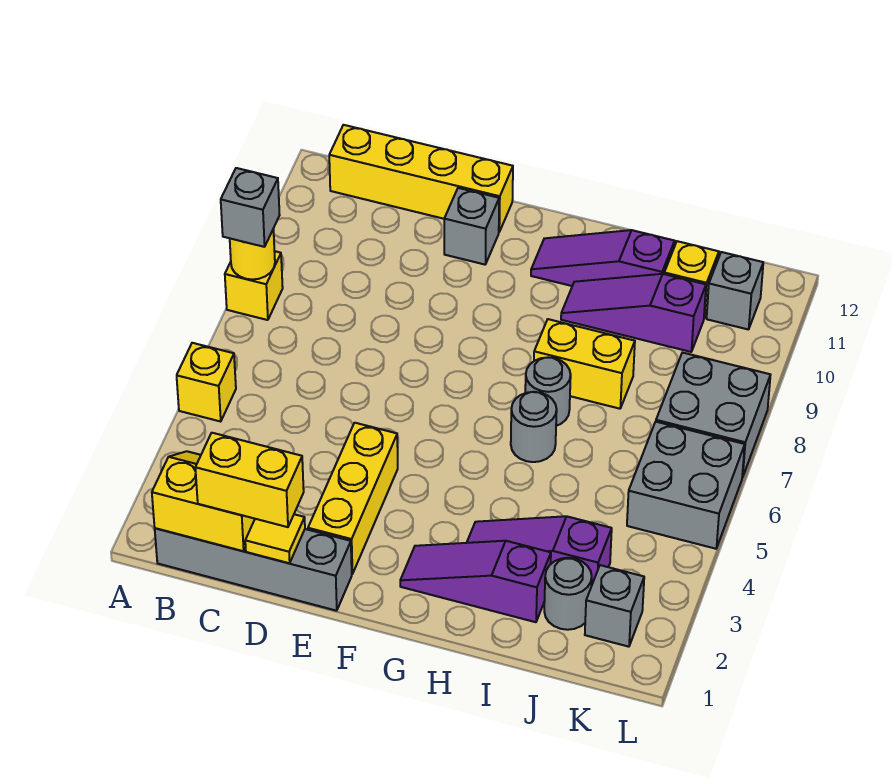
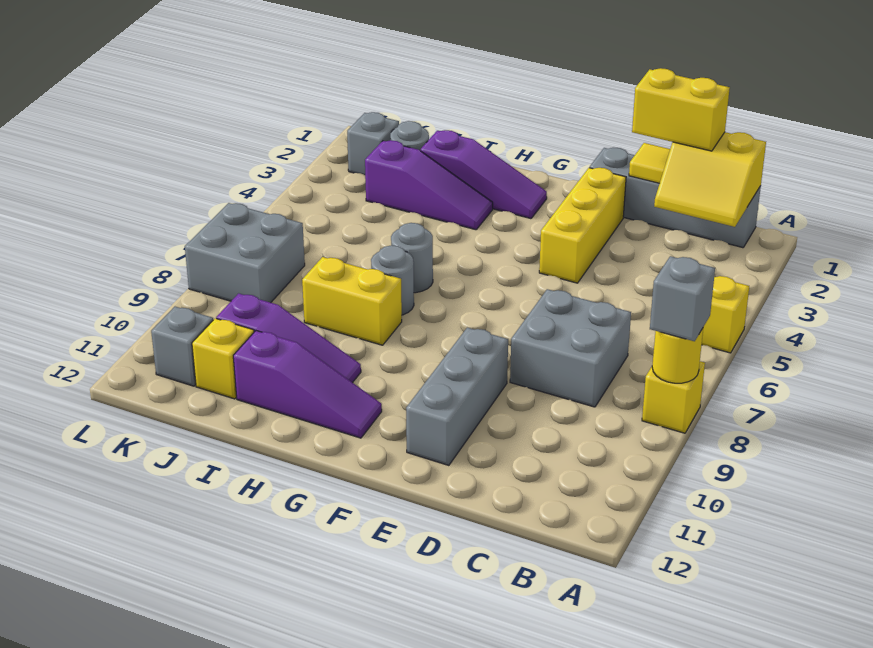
yellow brick B12:E12 level 1 -> none
grey brick E11 level 1 -> grey brick E9:E11 level 1
grey brick K5:L6 level 1 -> grey brick C7:D8 level 1

